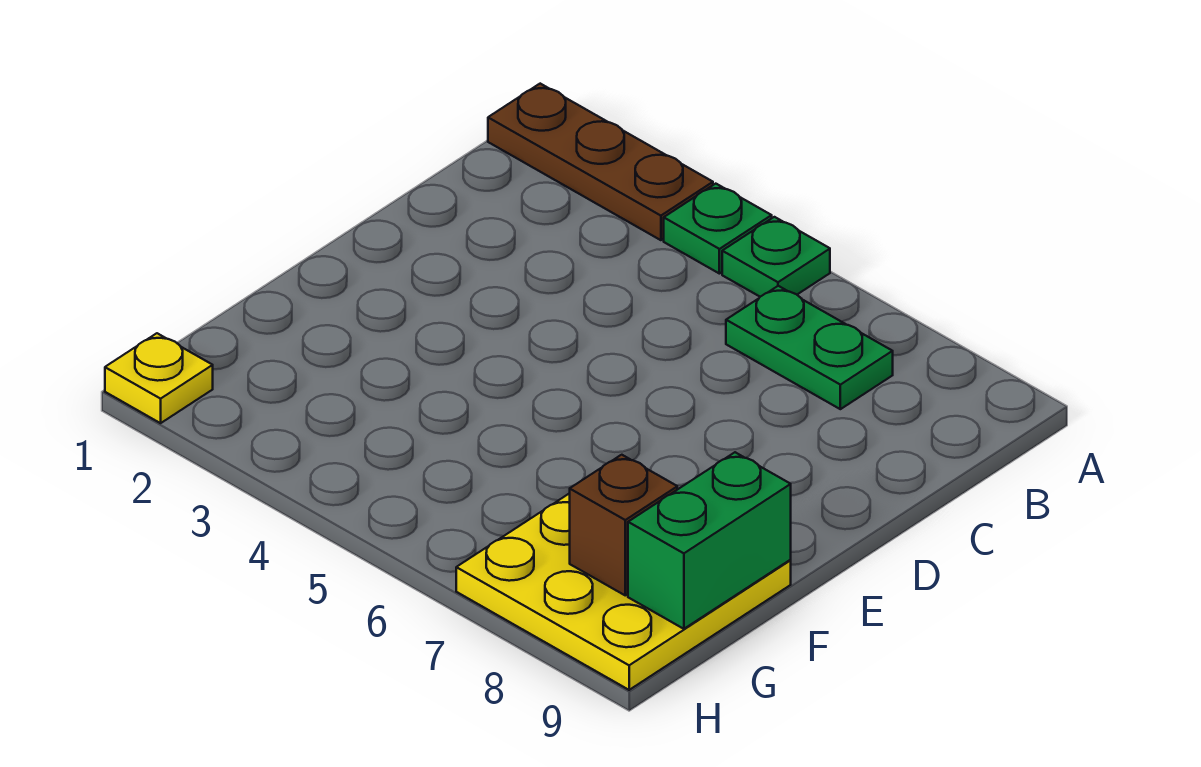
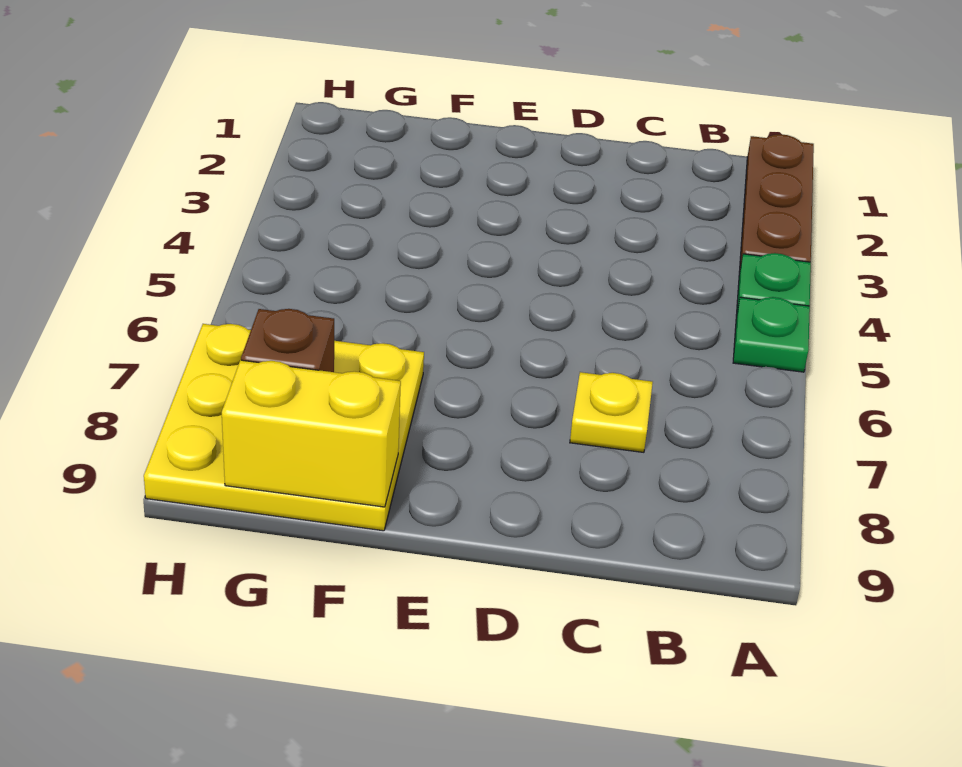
green plate B6:B7 level 1 -> none
green brick F9:G9 level 2 -> yellow brick F9:G9 level 2
yellow plate H1 level 1 -> yellow plate C7 level 1

